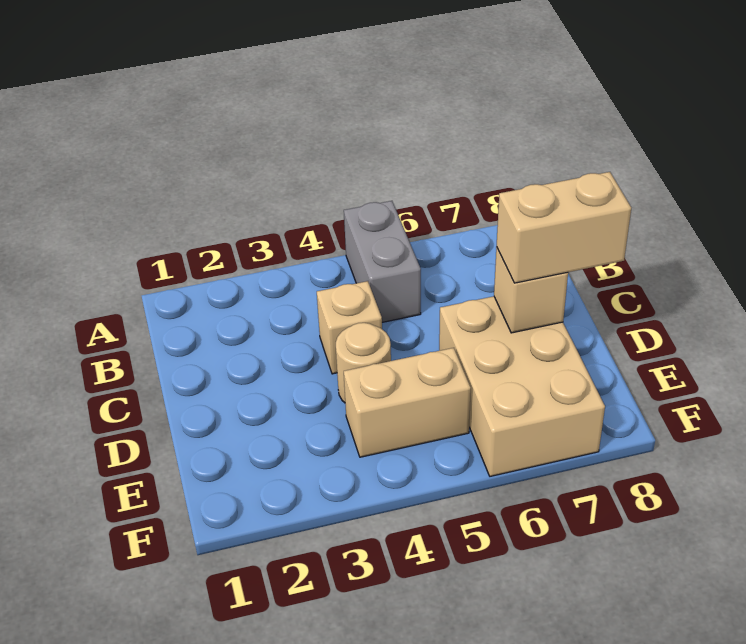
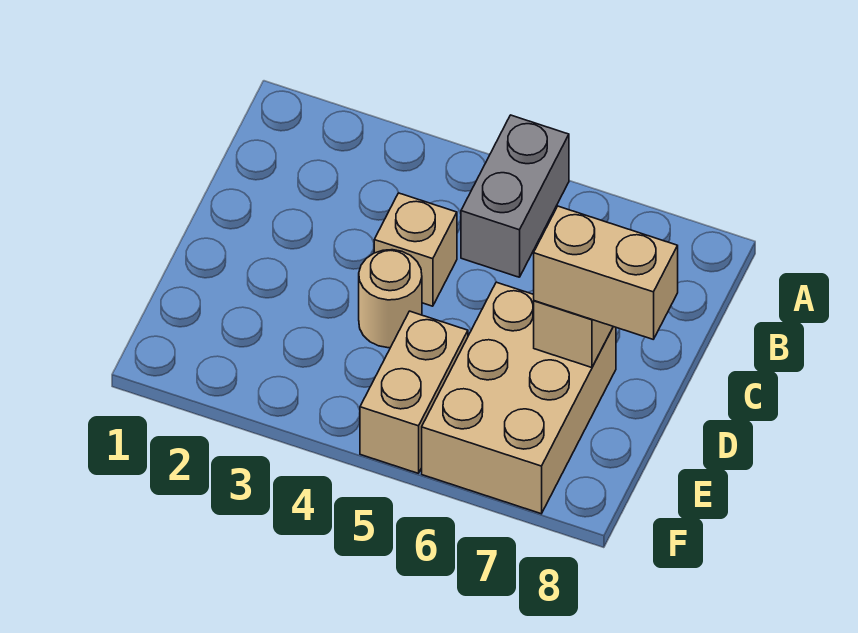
tan brick E4:E5 level 1 -> tan brick E5:F5 level 1

